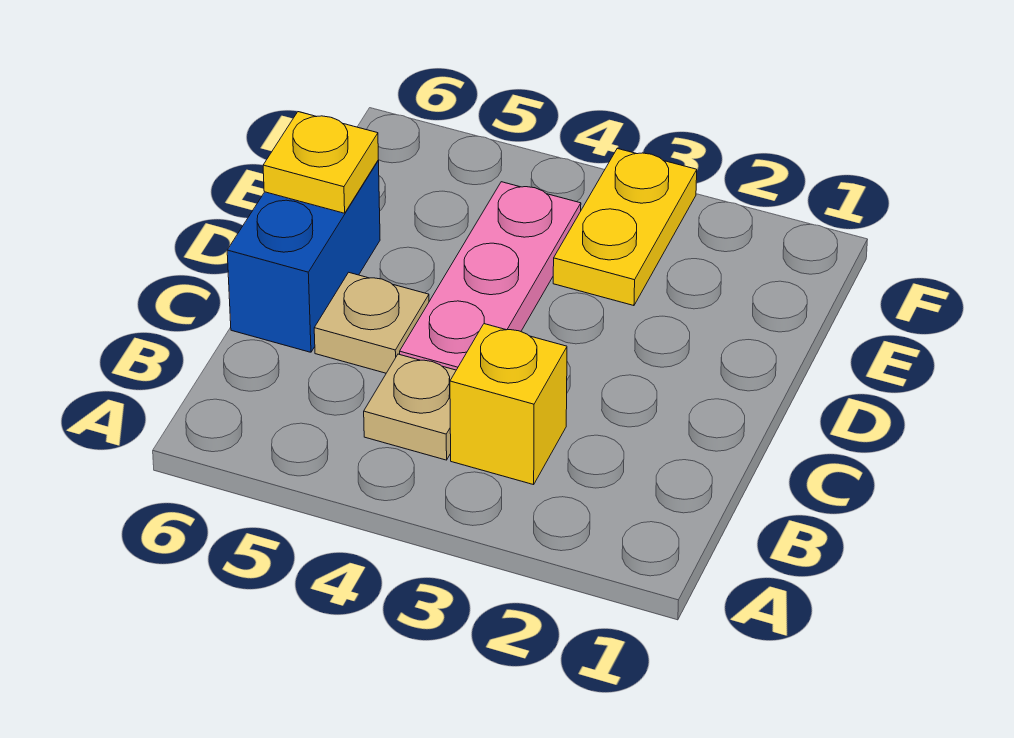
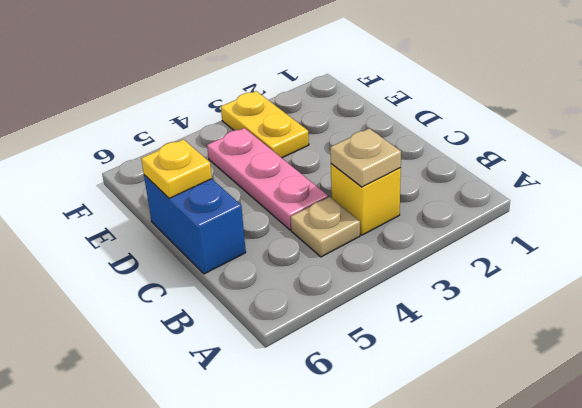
tan plate C5 level 1 -> tan plate B3 level 2

